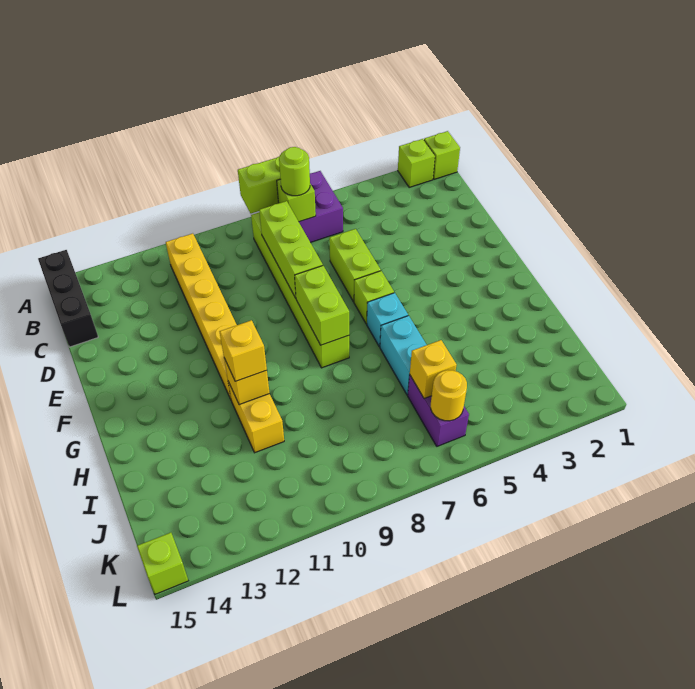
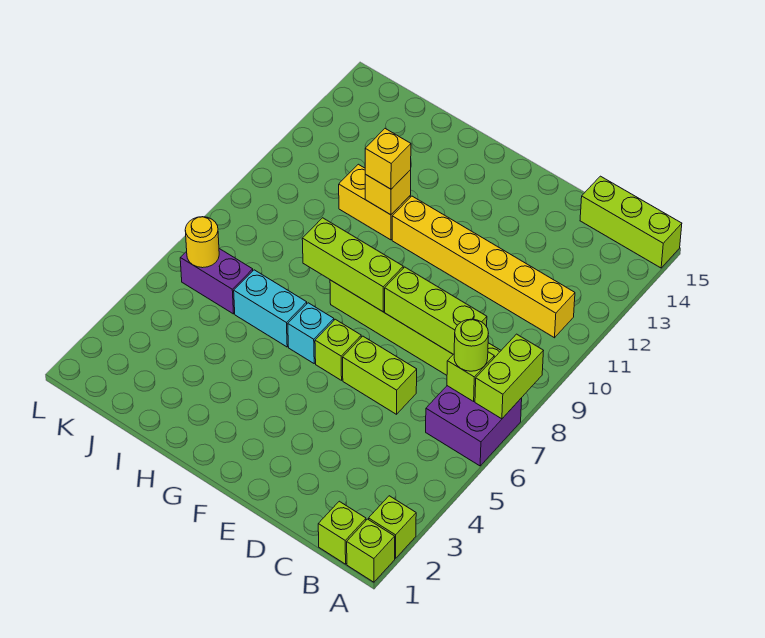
black brick A15:C15 level 1 -> lime brick A15:C15 level 1
lime brick F8:G8 level 2 -> lime brick F8:H8 level 2
yellow brick J6 level 2 -> none
lime brick L15 level 1 -> lime brick B1 level 1

